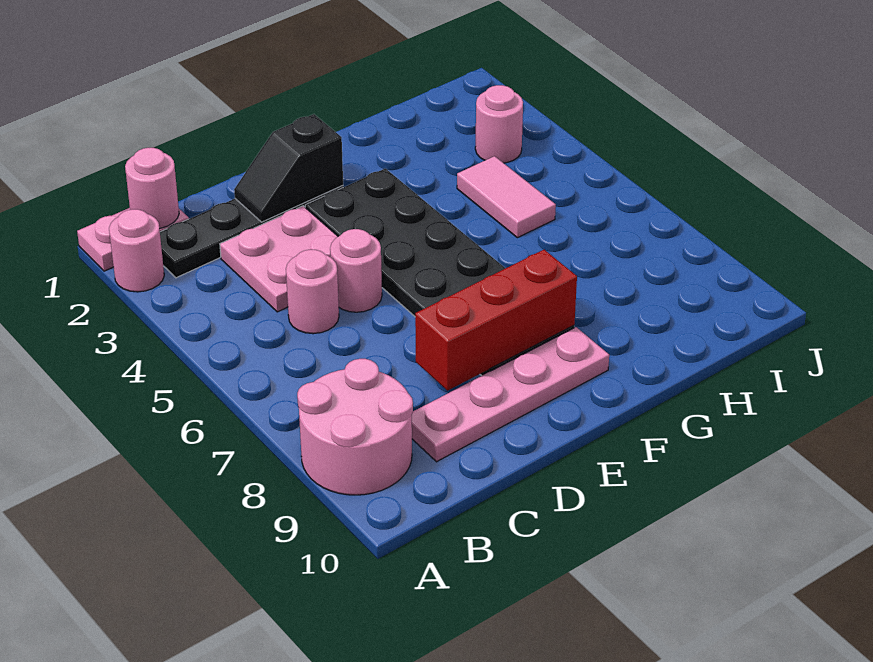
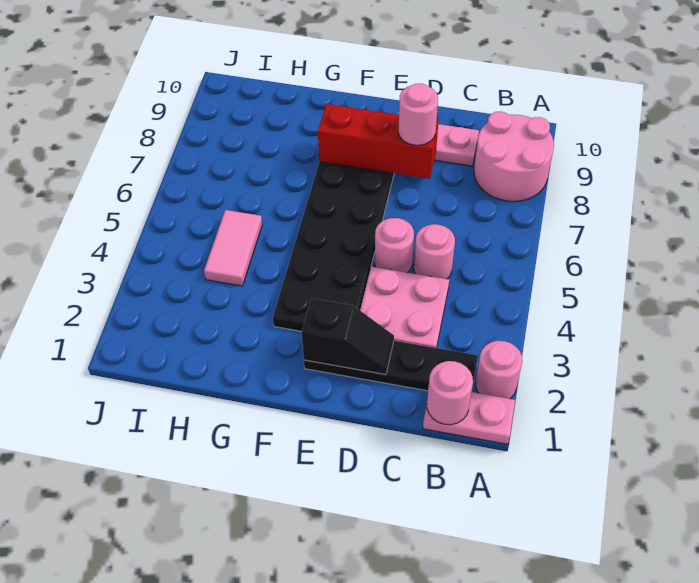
pink round brick I3 level 1 -> pink round brick D8 level 3

